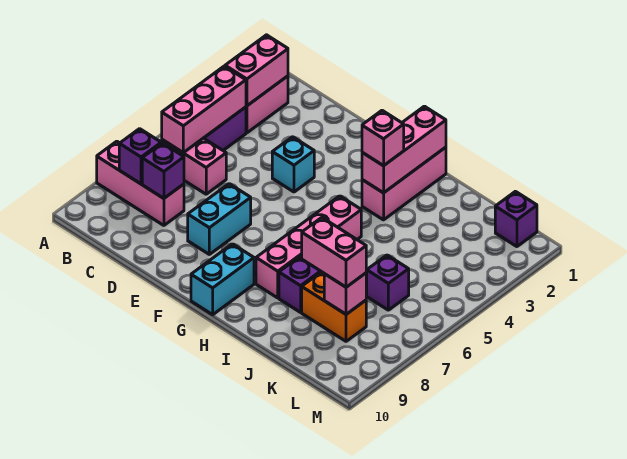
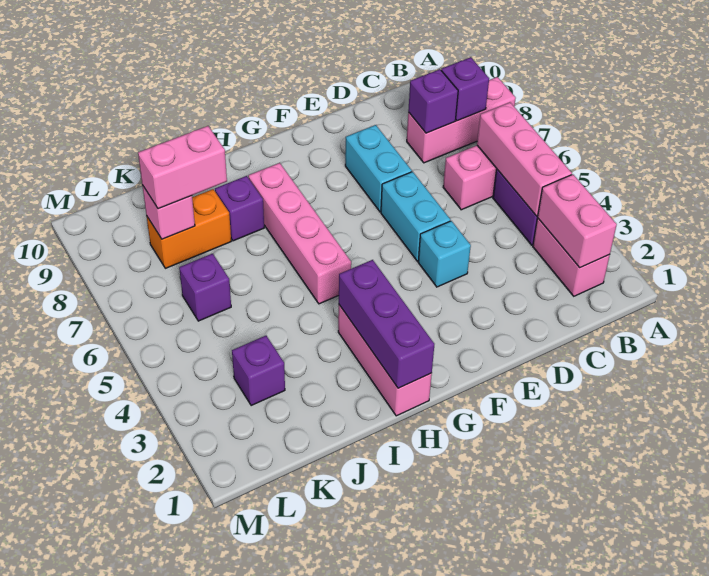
cyan brick G9:G10 level 1 -> cyan brick E5:E6 level 1
pink brick H1:H3 level 2 -> purple brick H1:H3 level 2
pink brick H3 level 3 -> none
purple brick L1 level 1 -> purple brick K3 level 1

